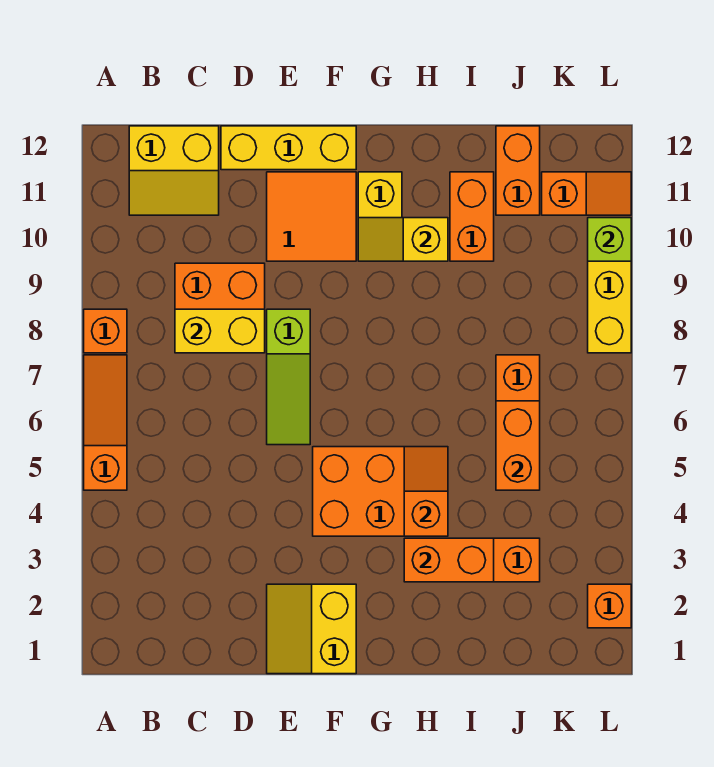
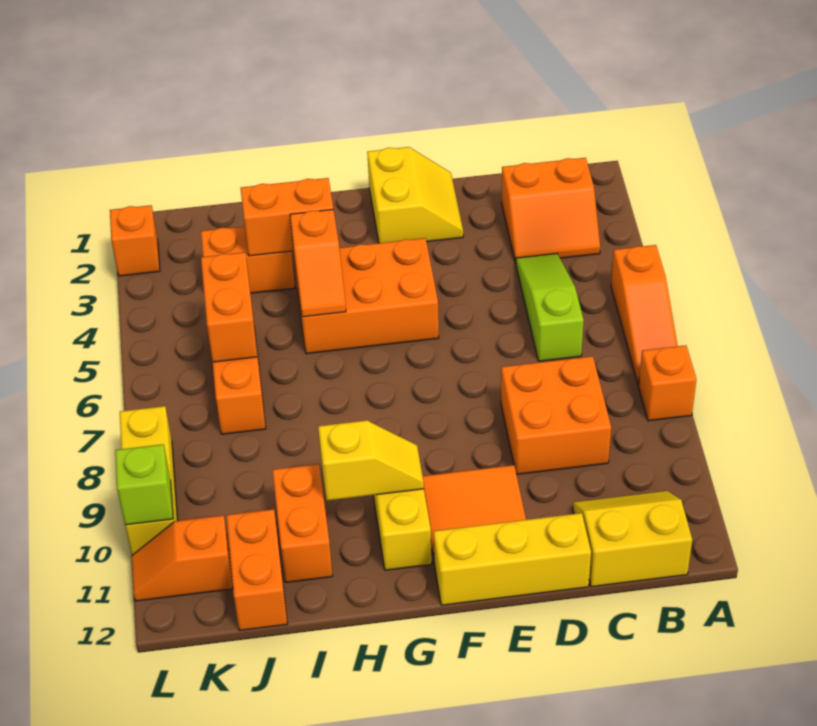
none -> orange slope B2:C3 level 1 top 2
yellow brick C8:D8 level 2 -> none
lime slope E6:E8 level 1 top 8 -> lime slope C4:C6 level 1 top 6

